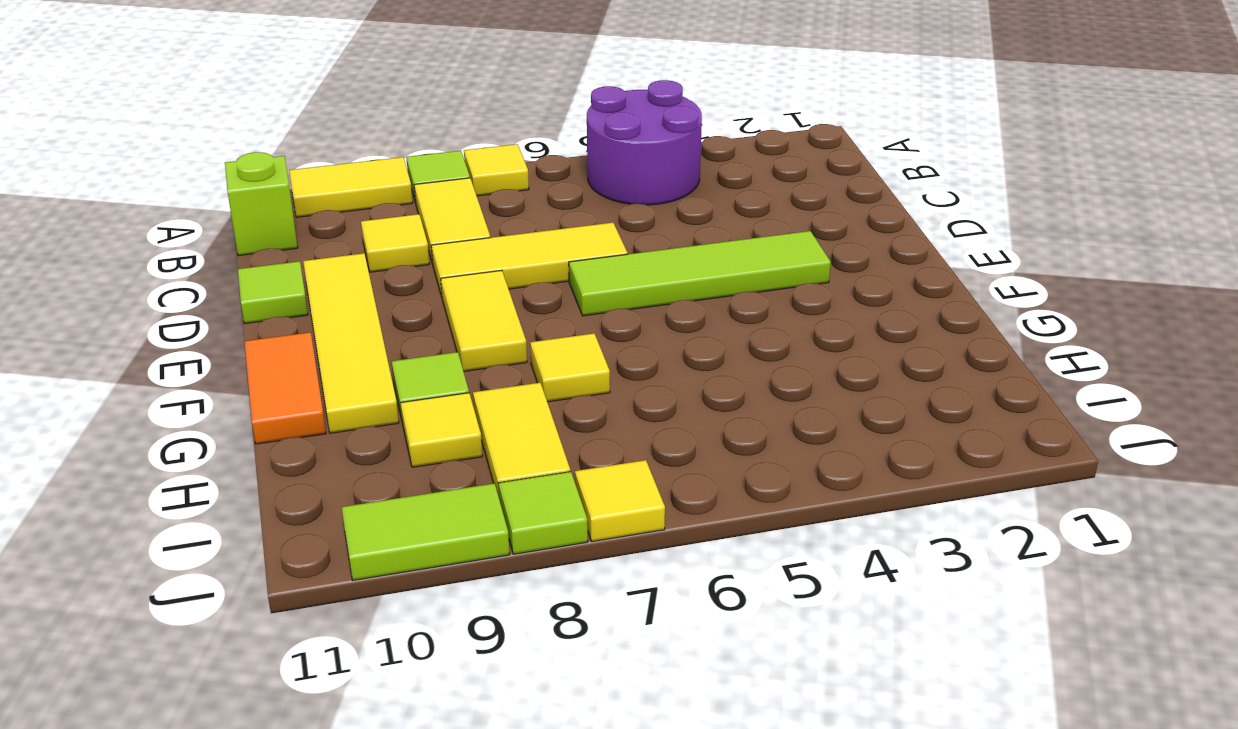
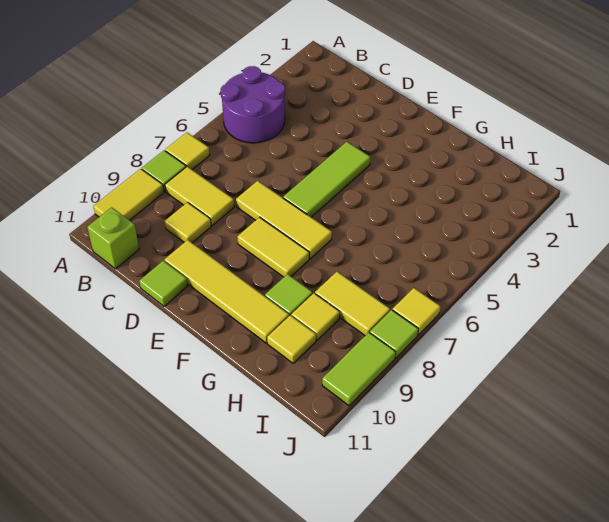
yellow tile D6:D8 level 1 -> yellow tile D7:F7 level 1
lime tile E3:E6 level 1 -> lime tile E4:E6 level 1
orange tile F11:G11 level 1 -> none
yellow tile G7 level 1 -> yellow tile H10 level 1

